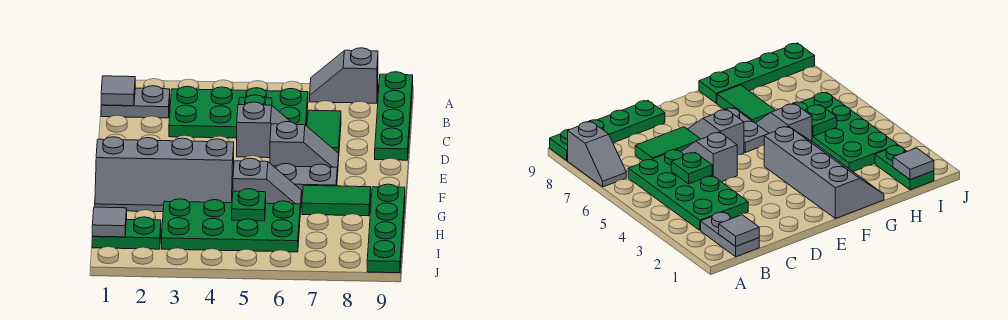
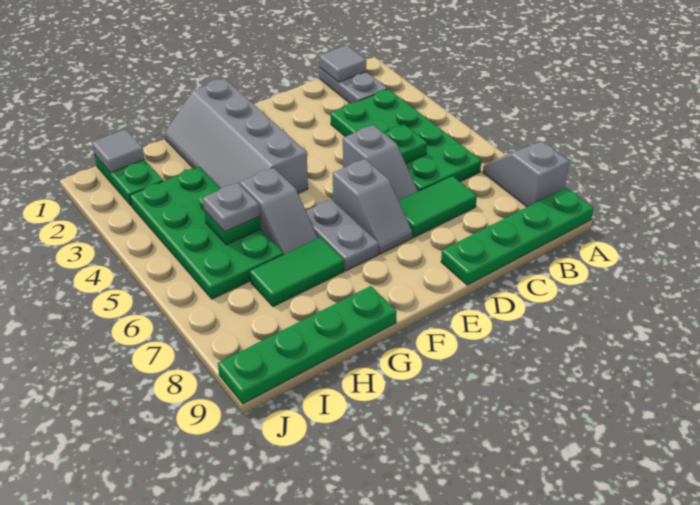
green tile G7:G8 level 1 -> green tile G7:H7 level 1
none -> grey plate H5 level 3

